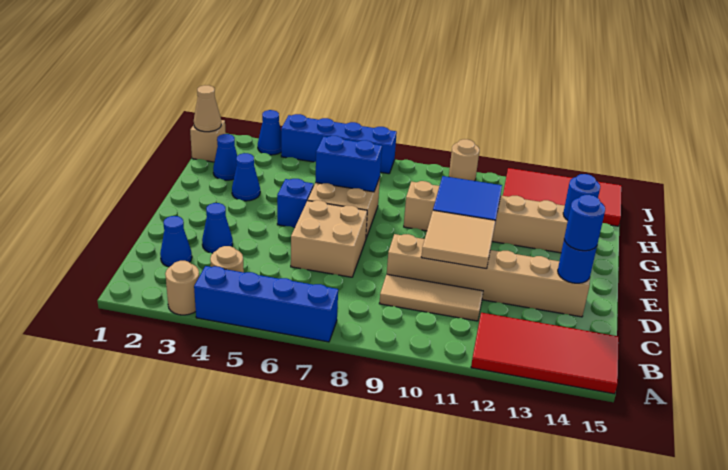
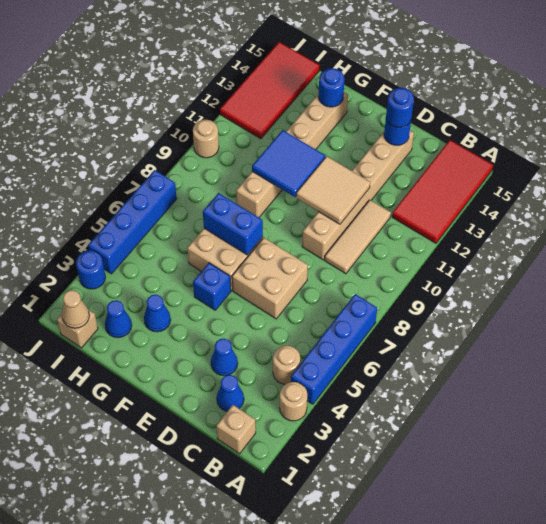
none -> tan brick B1 level 1
blue brick G6:G7 level 2 -> blue brick F7:G7 level 2
blue cone J3 level 1 -> blue round brick J3 level 1

